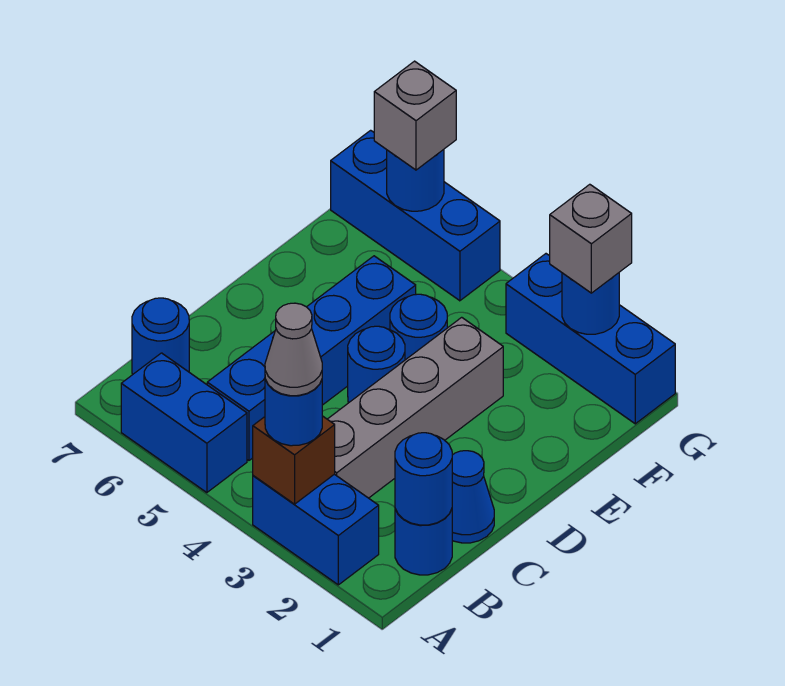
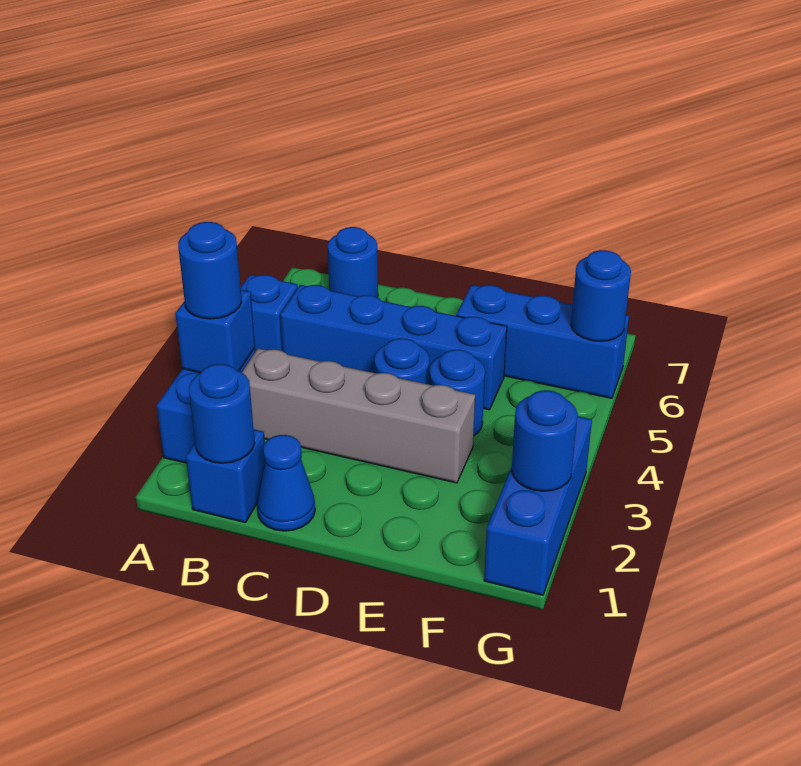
brown brick A3 level 2 -> blue brick A3 level 2
grey cone A3 level 4 -> none
blue brick A5:A6 level 1 -> blue brick A5 level 1
blue round brick B1 level 1 -> blue brick B1 level 1
grey brick G2 level 3 -> none
blue brick G5:G7 level 1 -> blue brick E6:G6 level 1
grey brick G6 level 3 -> none

